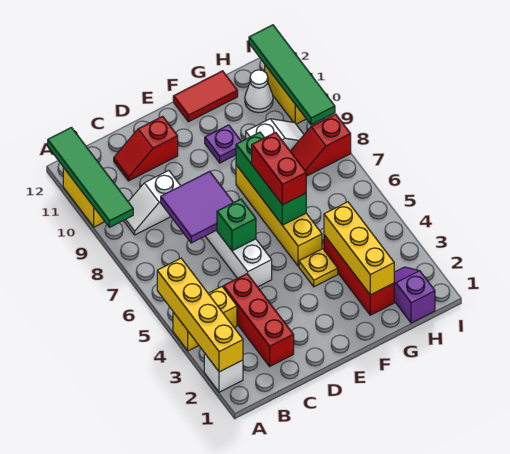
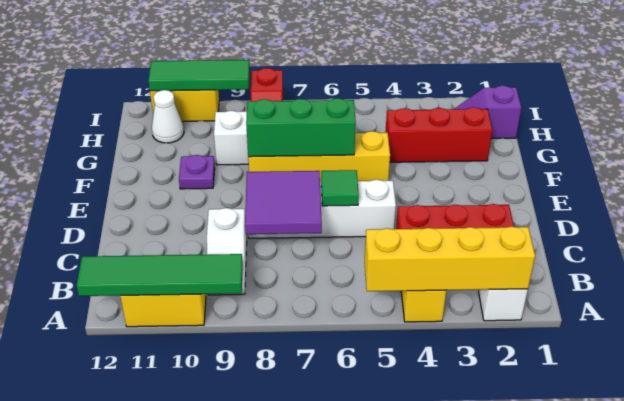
red slope C11:D11 level 1 top D -> none
green brick D6 level 2 -> green tile D6 level 2
yellow plate F4 level 1 -> none
red brick F6:F7 level 3 -> none
red tile F12:G12 level 1 -> none
yellow brick G2:G4 level 2 -> none
green tile I9:I12 level 2 -> green tile I9:I11 level 2

